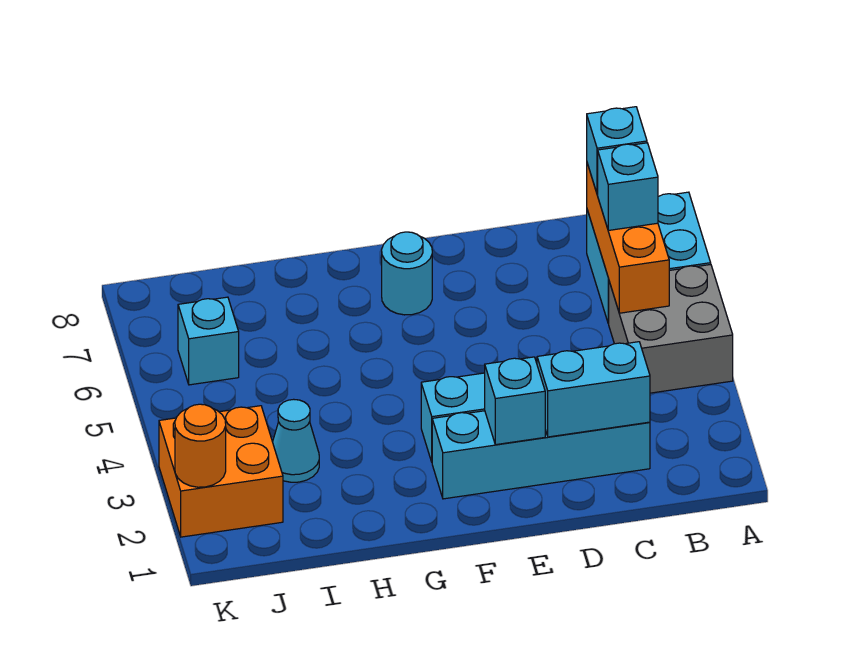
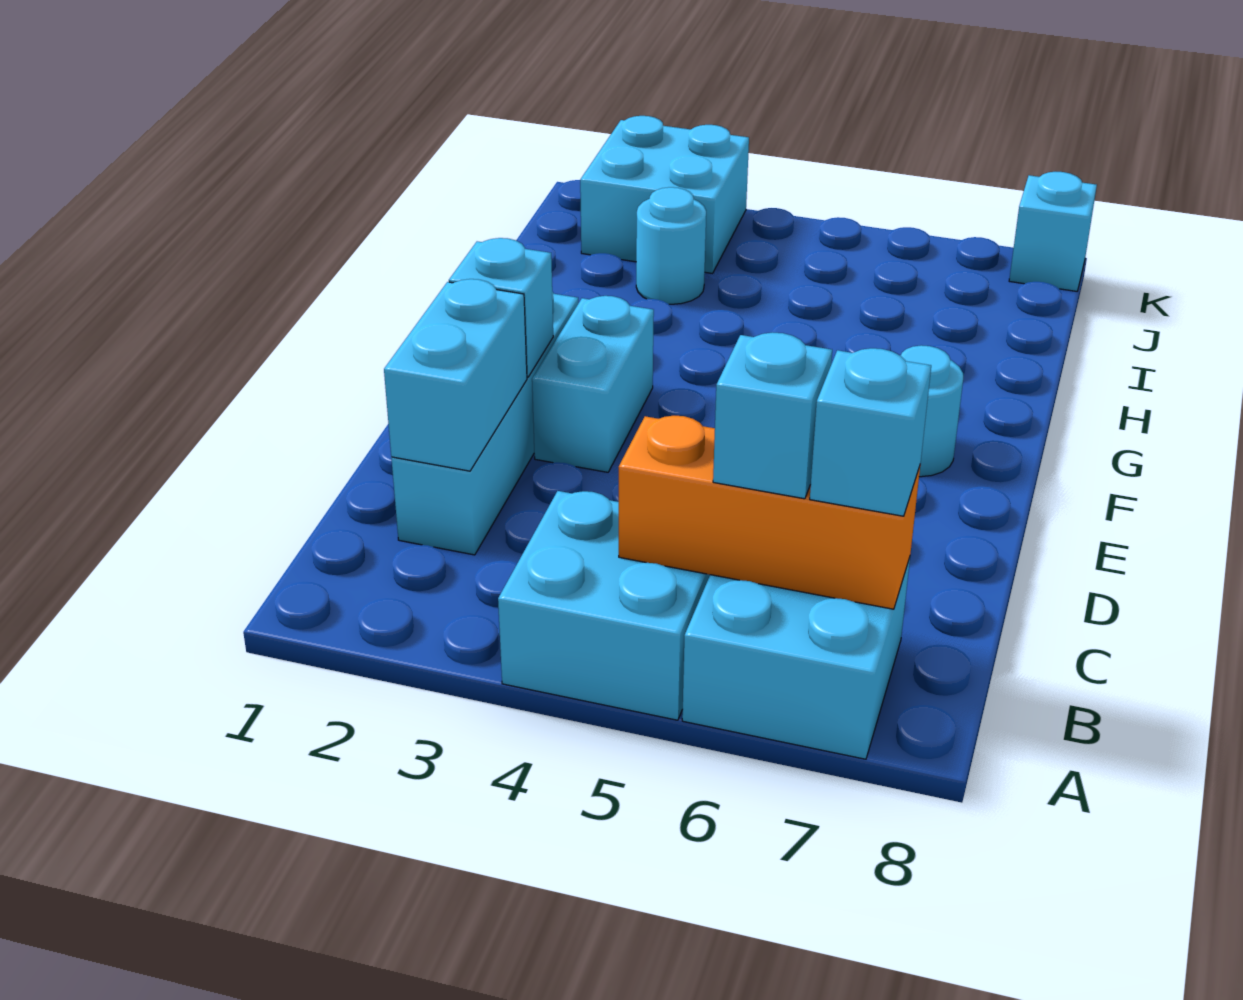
grey brick A4:B5 level 1 -> cyan brick A4:B5 level 1
cyan cone I3 level 1 -> cyan round brick I3 level 1
orange brick J2:K3 level 1 -> cyan brick J2:K3 level 1
cyan brick J6 level 1 -> cyan brick K8 level 1
orange round brick K2 level 2 -> none

